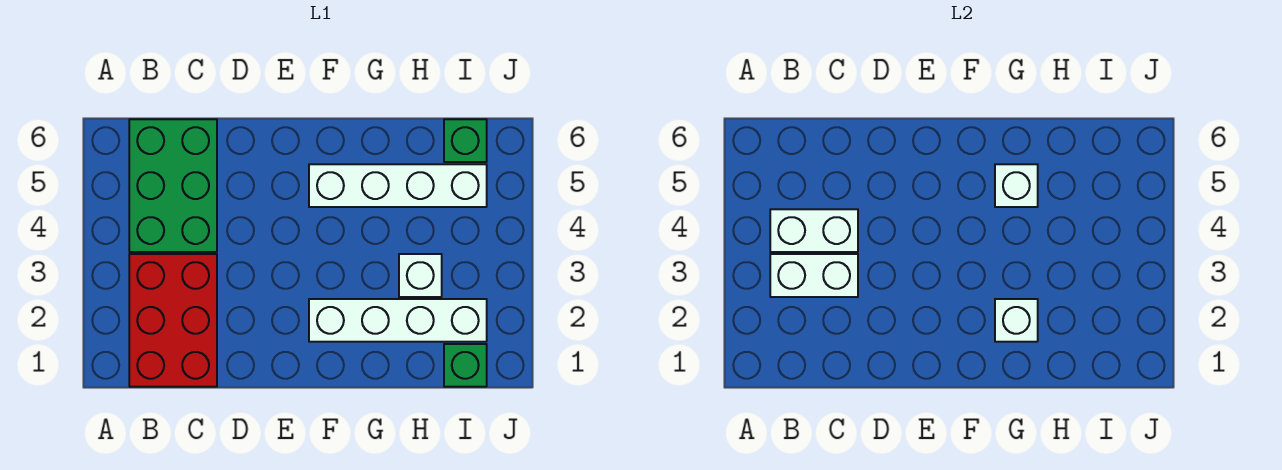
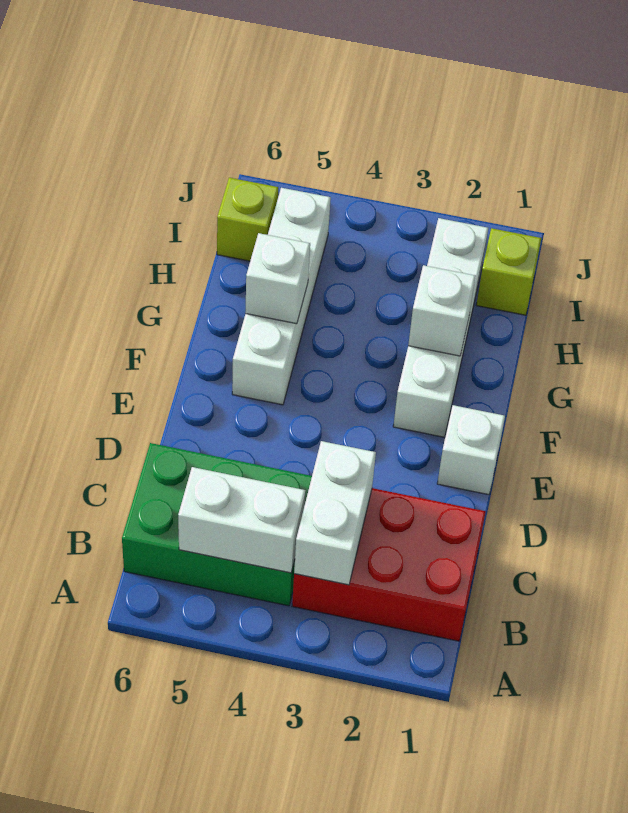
white brick B4:C4 level 2 -> white brick B4:B5 level 2
white brick H3 level 1 -> white brick E1 level 1
green brick I1 level 1 -> lime brick I1 level 1
green brick I6 level 1 -> lime brick I6 level 1

